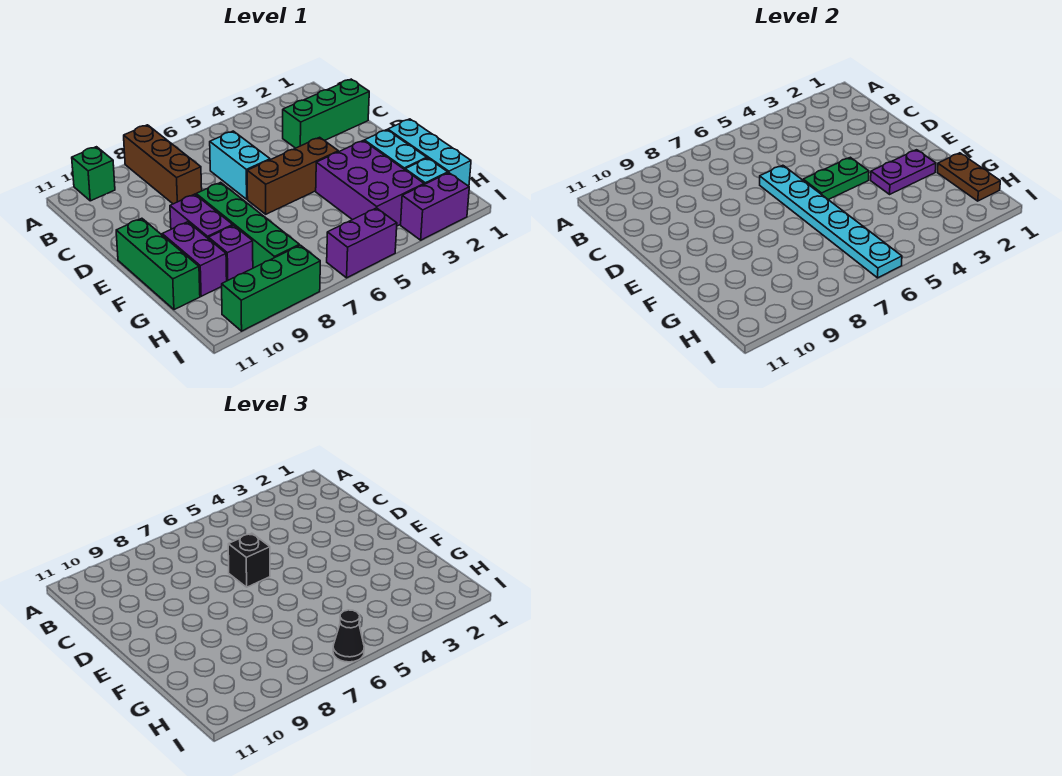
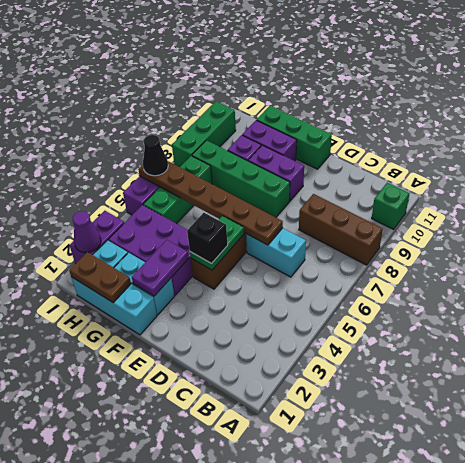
green brick C1:C3 level 1 -> green brick H5:H7 level 1
cyan plate D6:I6 level 2 -> brown plate D6:I6 level 2
black brick D6 level 3 -> black brick E4 level 3
none -> purple cone I2 level 2

